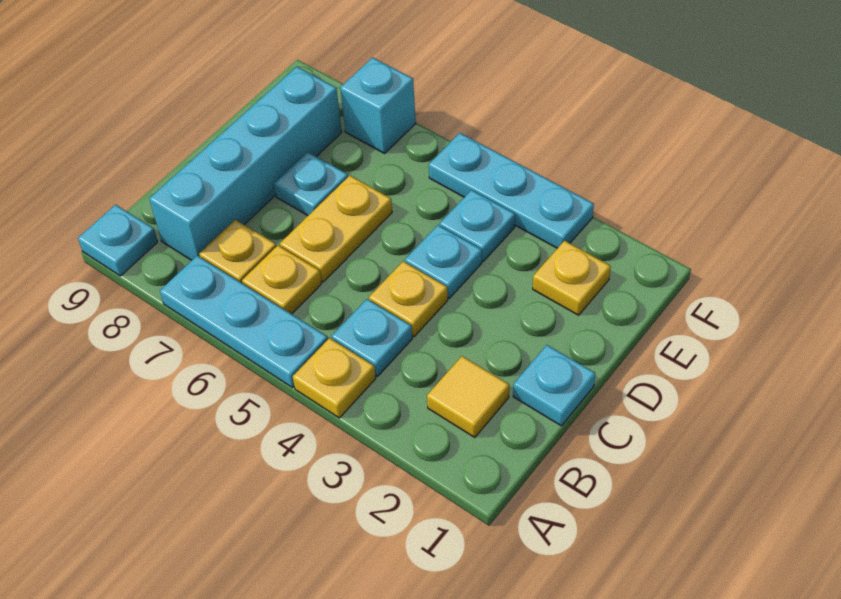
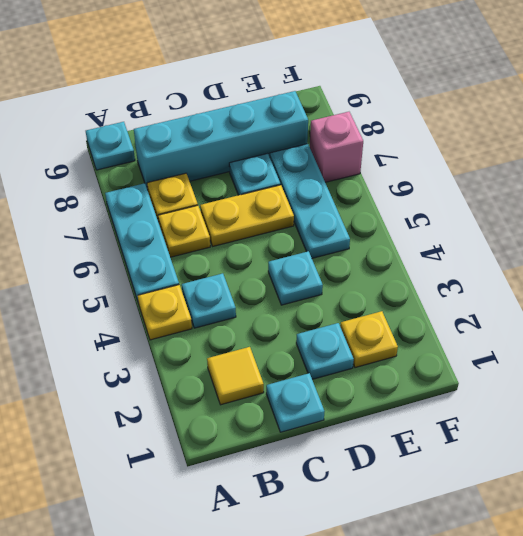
yellow plate C4 level 1 -> none
cyan plate E4 level 1 -> cyan plate D2 level 1
cyan plate F3:F5 level 1 -> cyan plate E5:E7 level 1
cyan brick F7 level 1 -> pink brick F7 level 1

